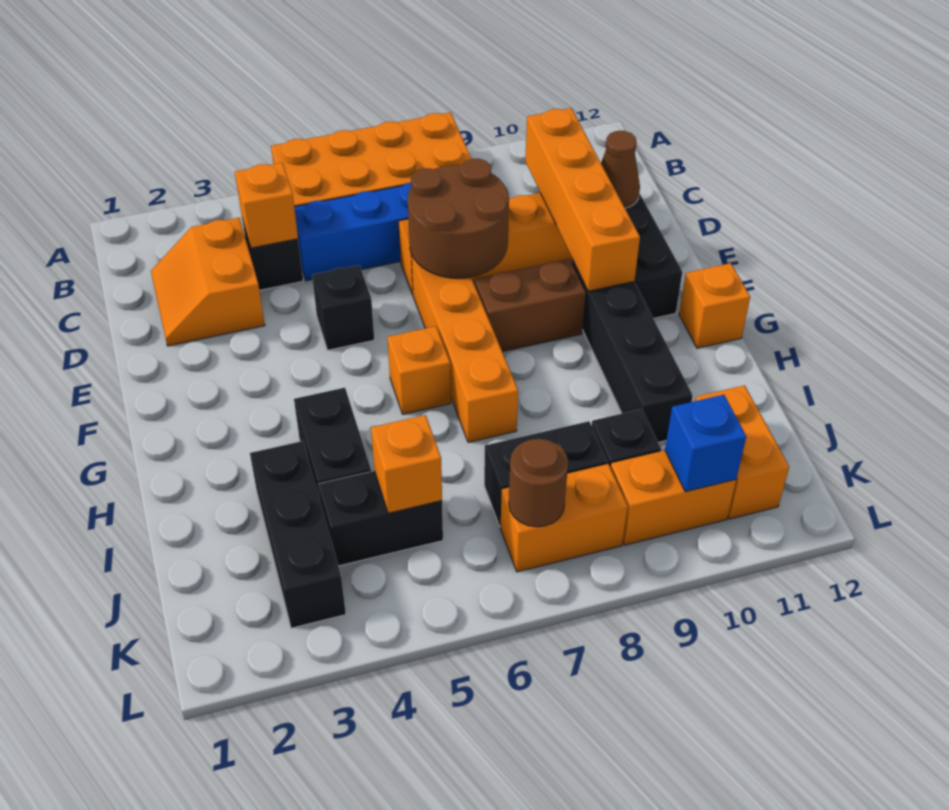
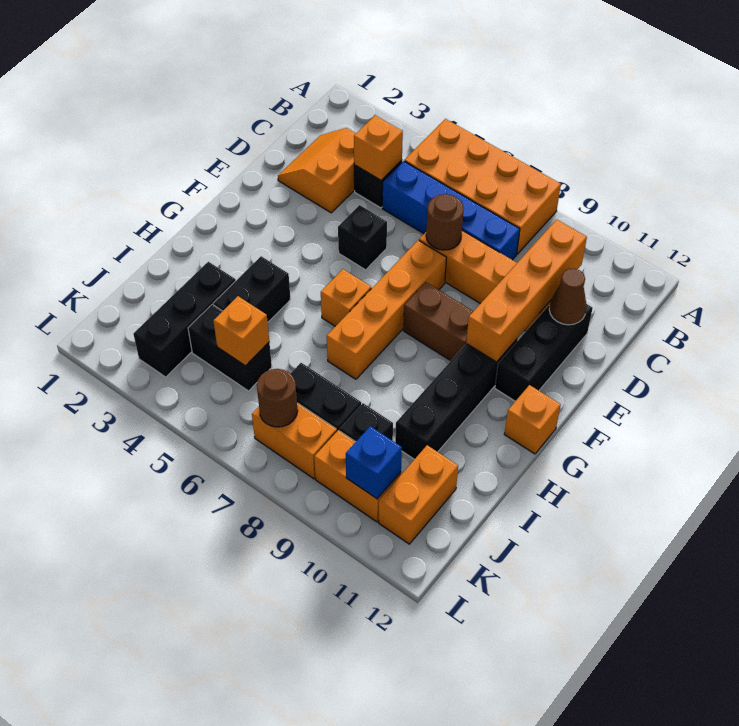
brown round brick D7:E8 level 2 -> brown round brick D7 level 2

